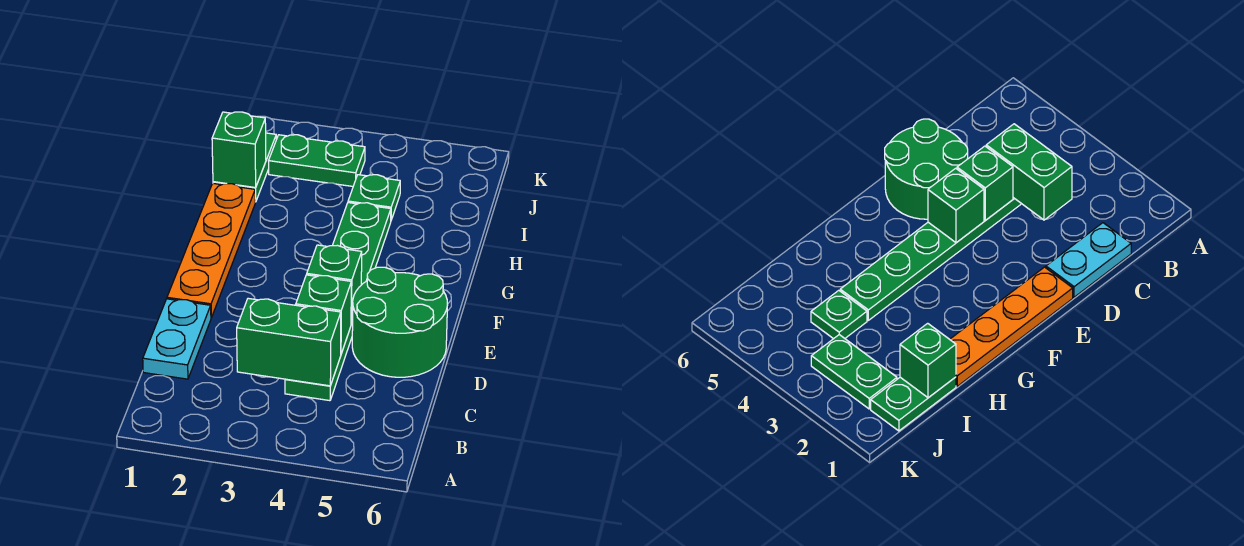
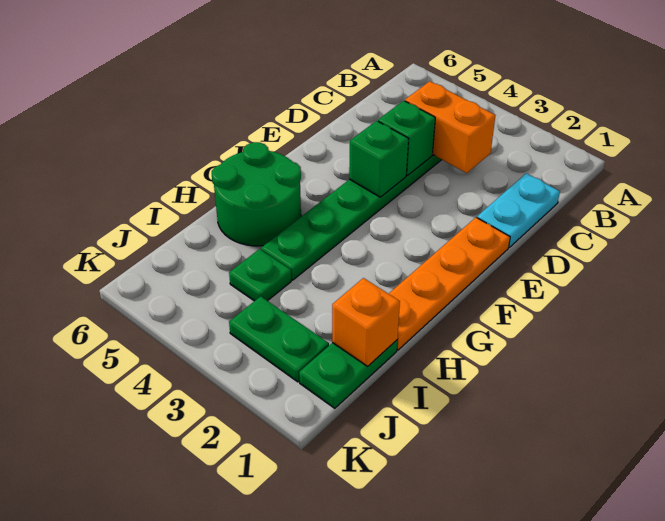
green brick C3:C4 level 2 -> orange brick C3:C4 level 2
green round brick D5:E6 level 1 -> green round brick G5:H6 level 1
green brick I1 level 2 -> orange brick I1 level 2

